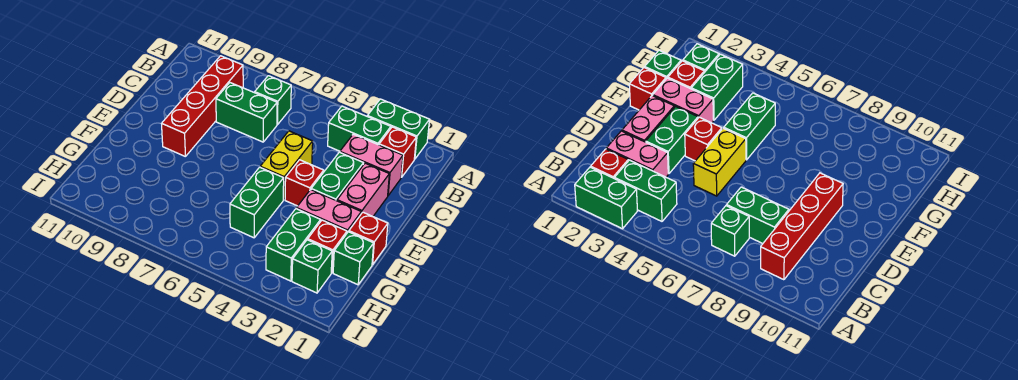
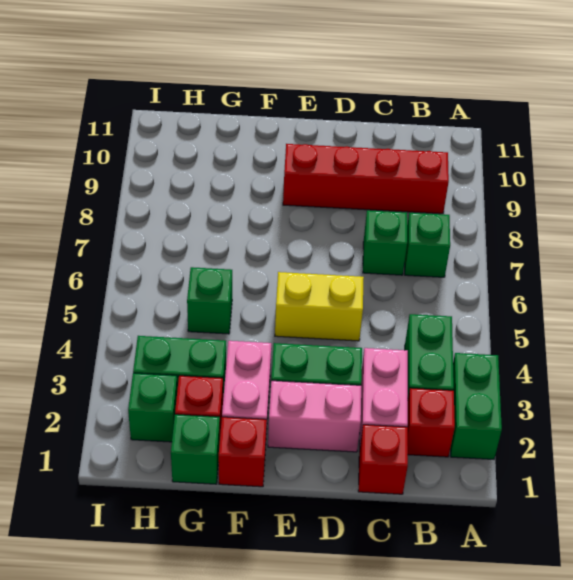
green brick C7:C8 level 1 -> green brick C7 level 1
red brick E4 level 1 -> red brick C1 level 1
green brick F5:G5 level 1 -> green brick G5 level 1

